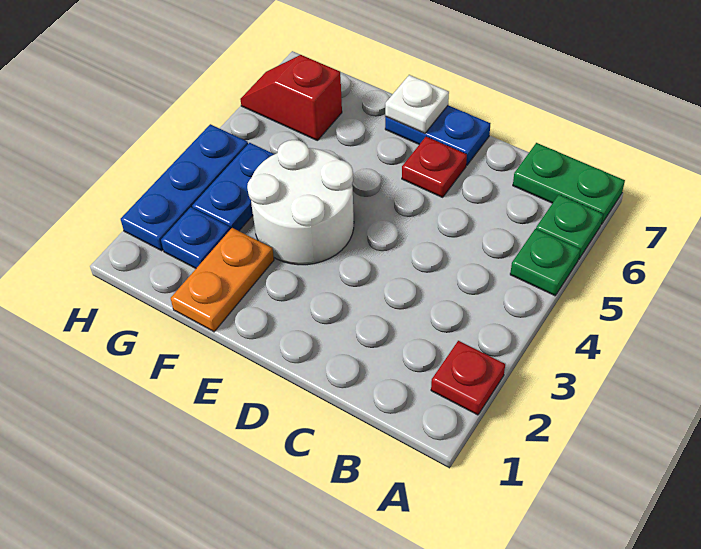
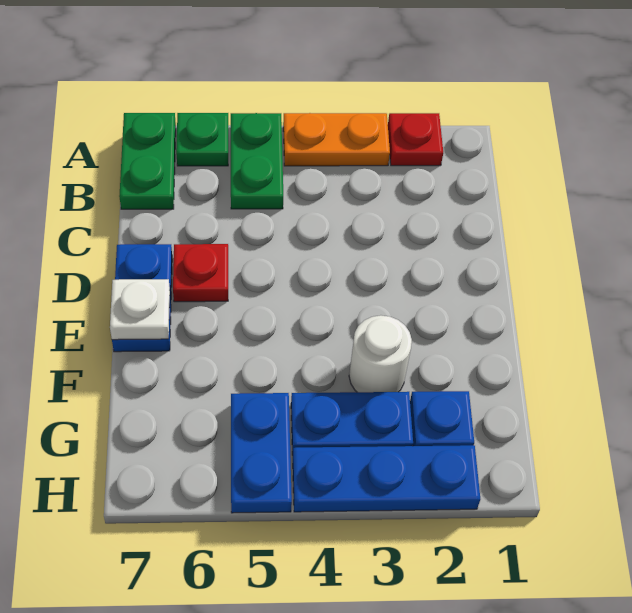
green plate A5 level 1 -> green plate A5:B5 level 1
white round brick E3:F4 level 1 -> white round brick F3 level 1
orange plate F1:F2 level 1 -> orange plate A3:A4 level 1
none -> blue plate G5:H5 level 1
red slope G6:H6 level 1 top G -> none

